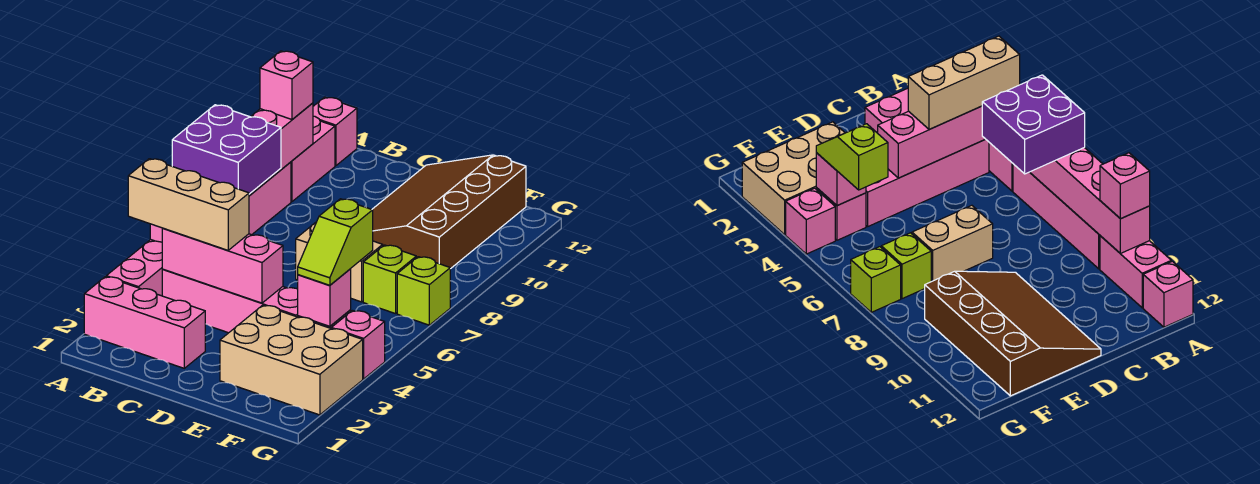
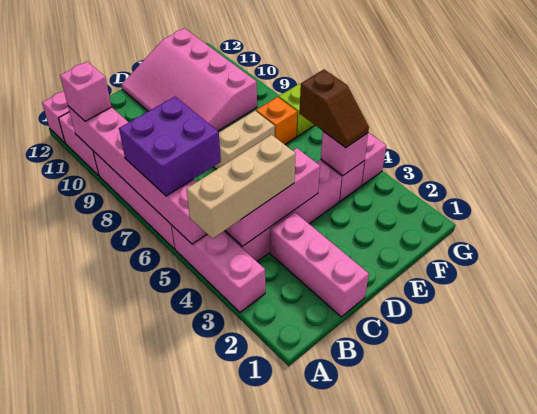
pink brick A2:C2 level 1 -> pink brick C1:C3 level 1
brown slope D9:F12 level 1 top F -> pink slope D9:F12 level 1 top F
tan brick E2:G3 level 1 -> none
lime slope F4:F5 level 3 top 5 -> brown slope F4:F5 level 3 top 5
lime brick F7 level 1 -> orange brick F7 level 1

